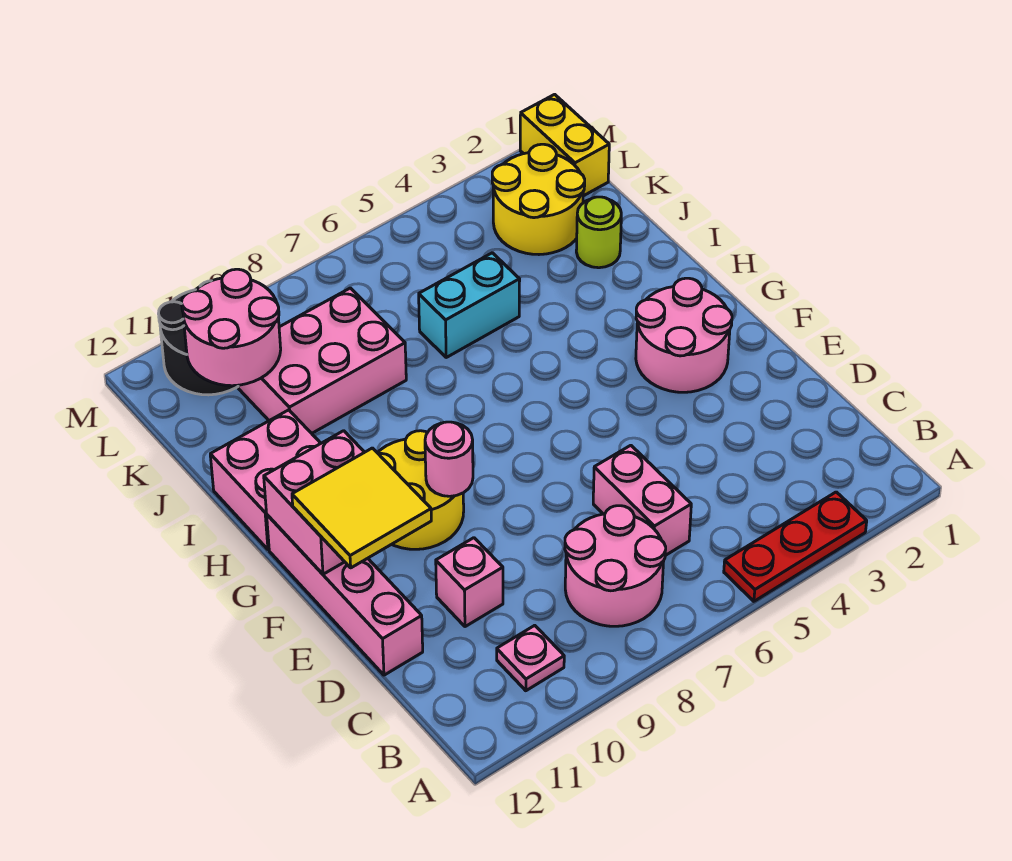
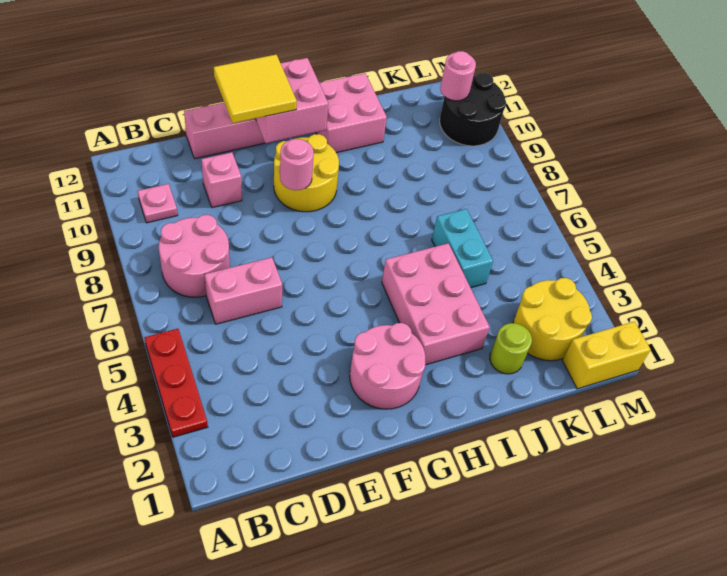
pink brick J8:K10 level 1 -> pink brick H3:I5 level 1
pink round brick K10:L11 level 2 -> pink round brick L11 level 2

